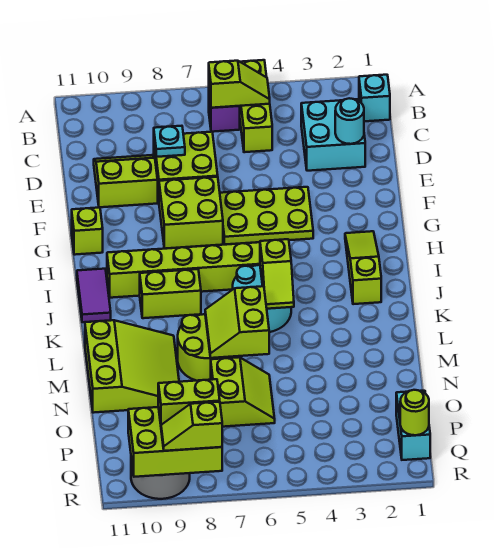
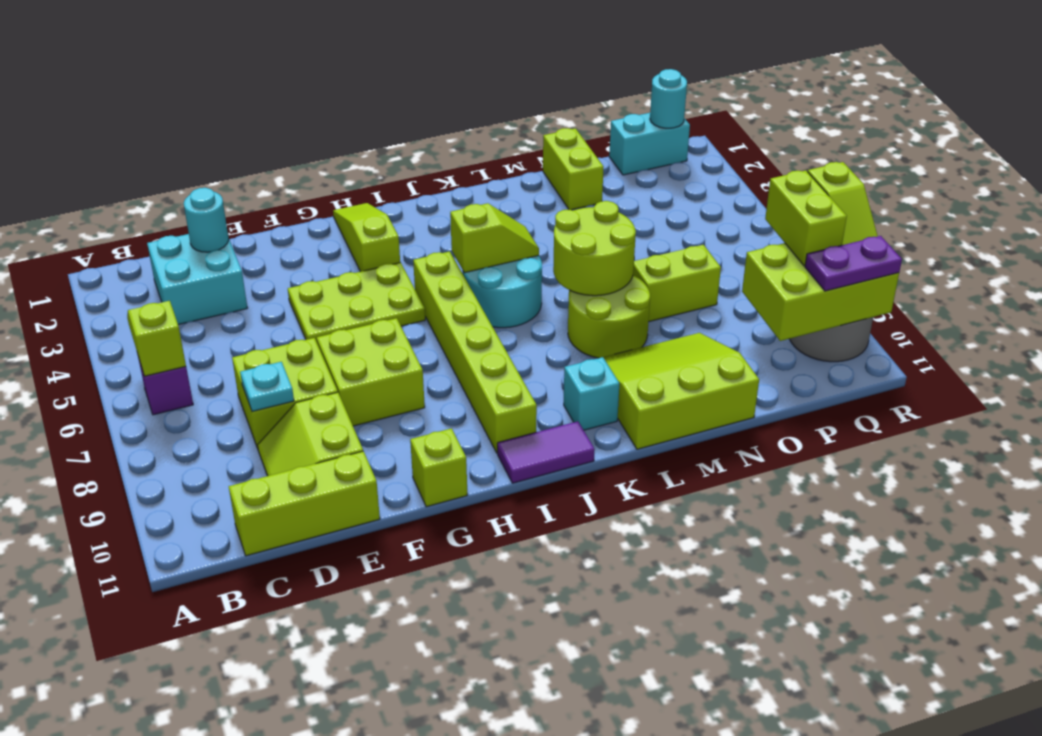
lime brick A5:C5 level 1 -> lime brick C11:E11 level 1
cyan brick B1 level 1 -> cyan brick K10 level 1
lime plate F4:G6 level 1 -> lime plate F4:H5 level 1
lime slope H2:J2 level 1 top J -> lime slope H1:H3 level 1 top 3
lime brick J8:J9 level 1 -> lime brick N1:N2 level 1
lime slope L6:M7 level 2 top 6 -> lime round brick L6:M7 level 2
lime round brick Q1 level 2 -> cyan round brick Q1 level 2
lime brick Q8:R10 level 2 -> lime brick P9:R10 level 2
none -> purple plate Q10:R10 level 3

